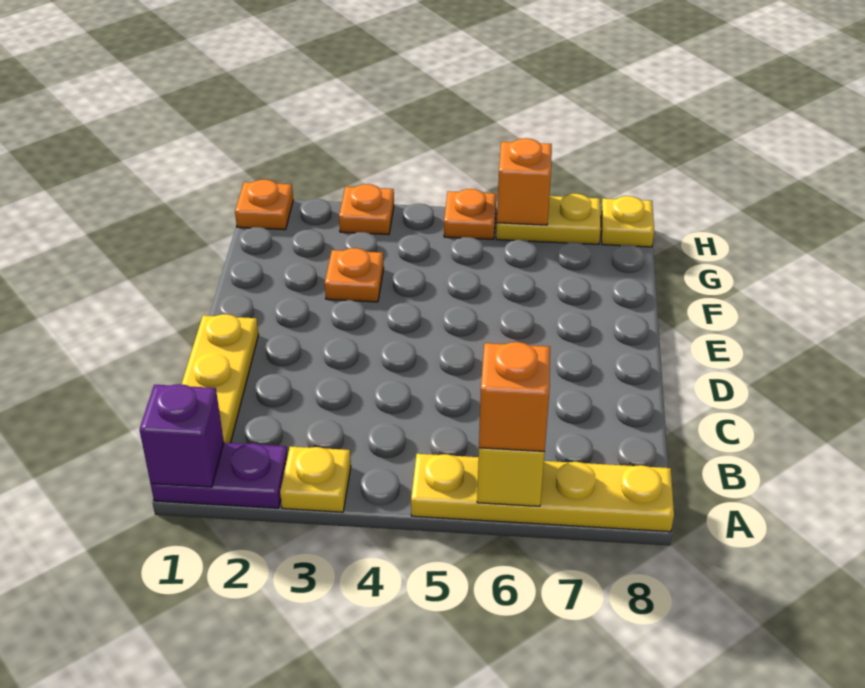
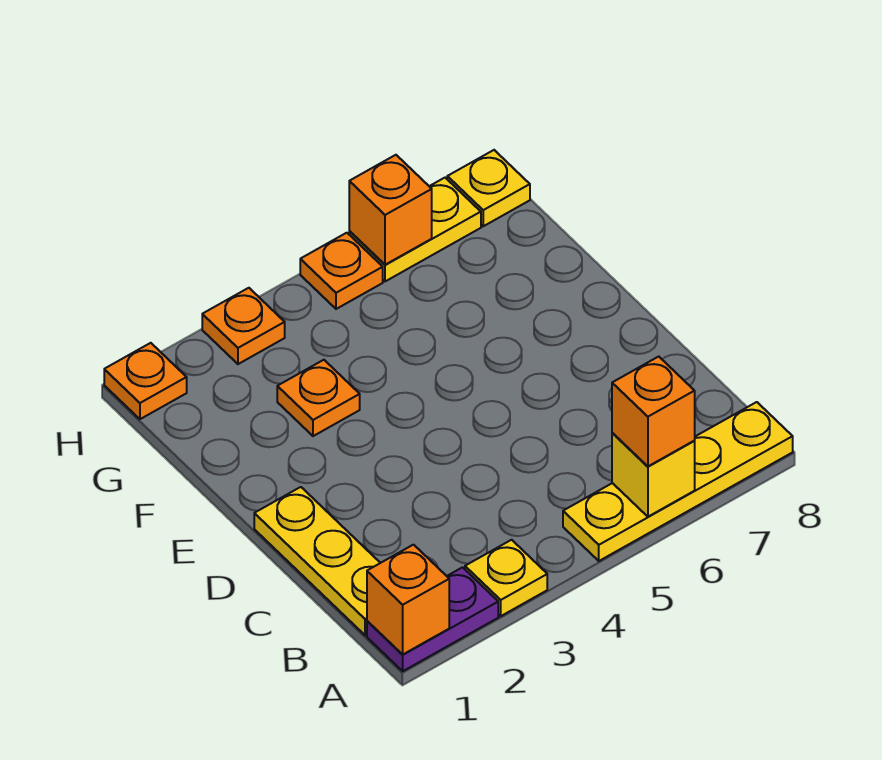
purple brick A1 level 2 -> orange brick A1 level 2

